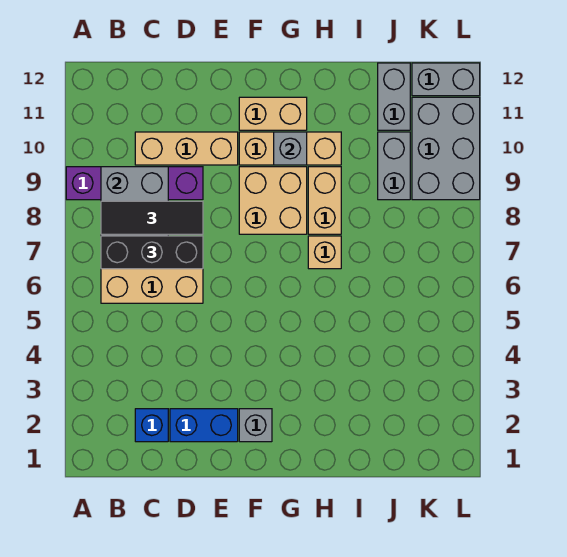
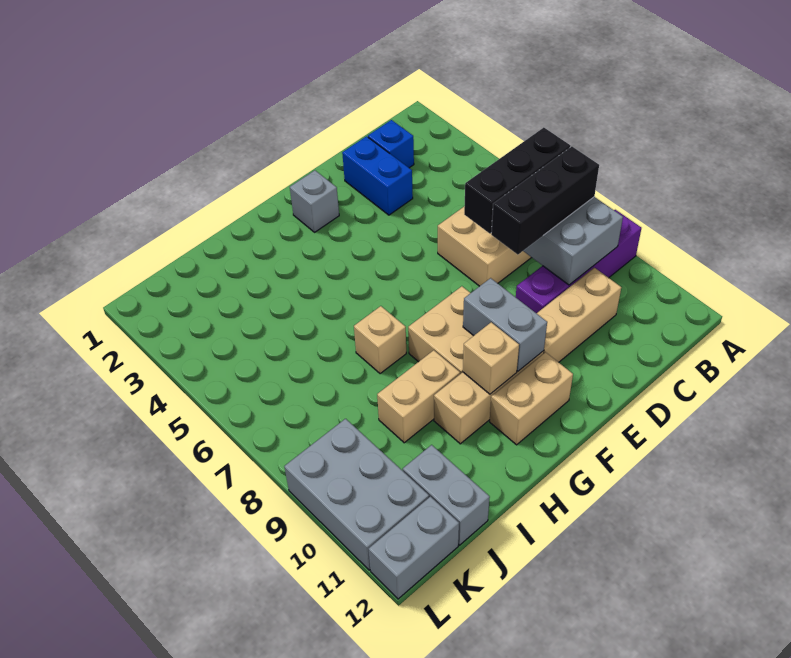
black tile B8:D8 level 3 -> black brick B8:D8 level 3
blue brick D2:E2 level 1 -> blue brick D2:D3 level 1
grey brick G10 level 2 -> tan brick G10 level 2
tan brick H8:H9 level 1 -> tan brick H9:I9 level 1
grey brick J9:J10 level 1 -> grey brick F9:F10 level 2

